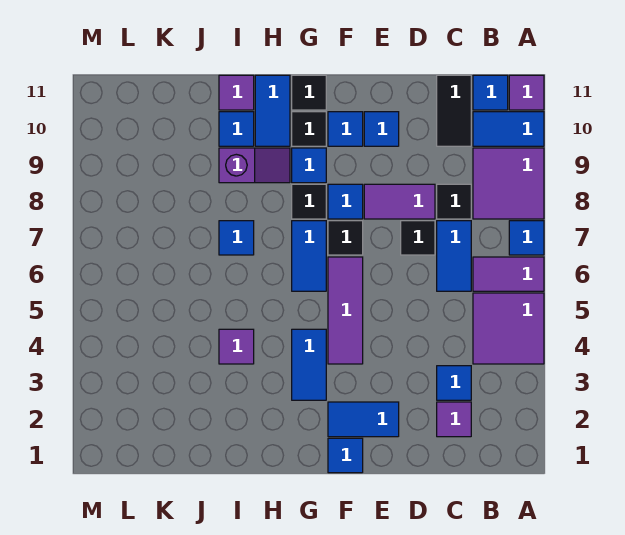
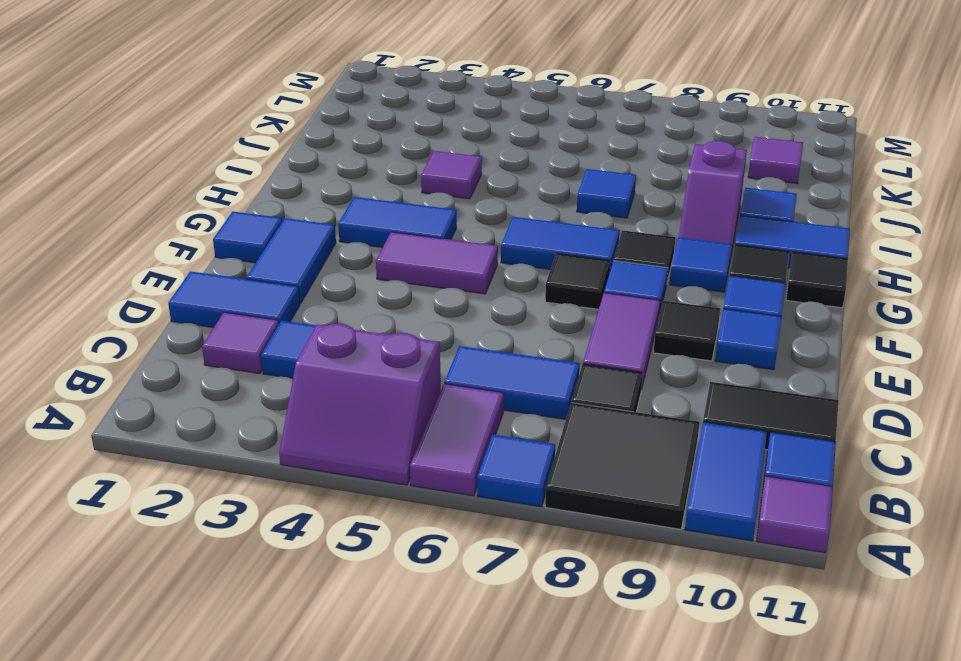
purple tile A4:B5 level 1 -> purple slope A4:B5 level 1 top B
purple tile A8:B9 level 1 -> black tile A8:B9 level 1
none -> blue tile D1:D2 level 1
black tile D7 level 1 -> black tile E9 level 1
purple tile F4:F6 level 1 -> purple tile F4:F5 level 1
purple tile I11 level 1 -> purple tile K10 level 1

